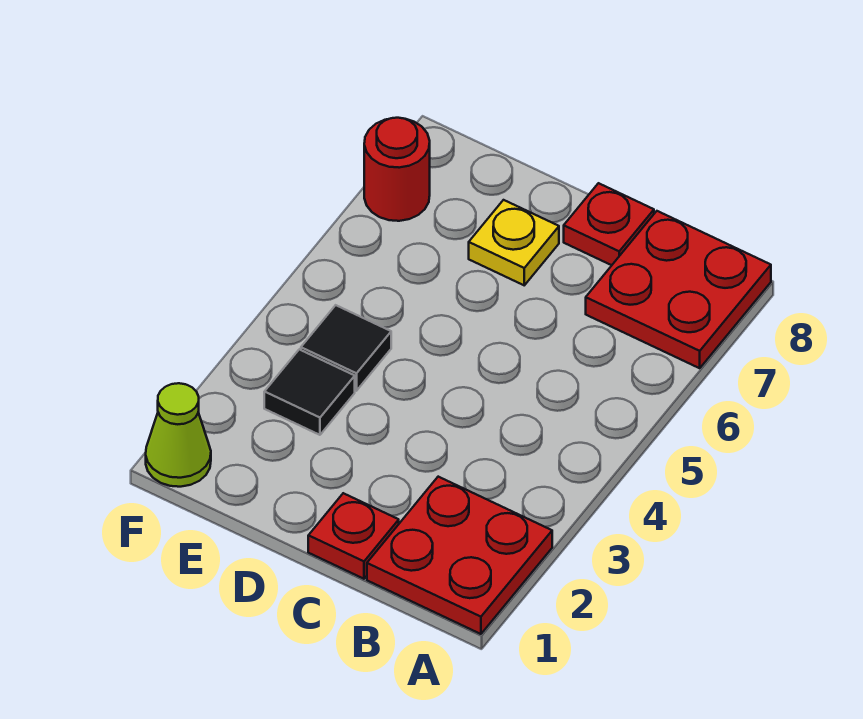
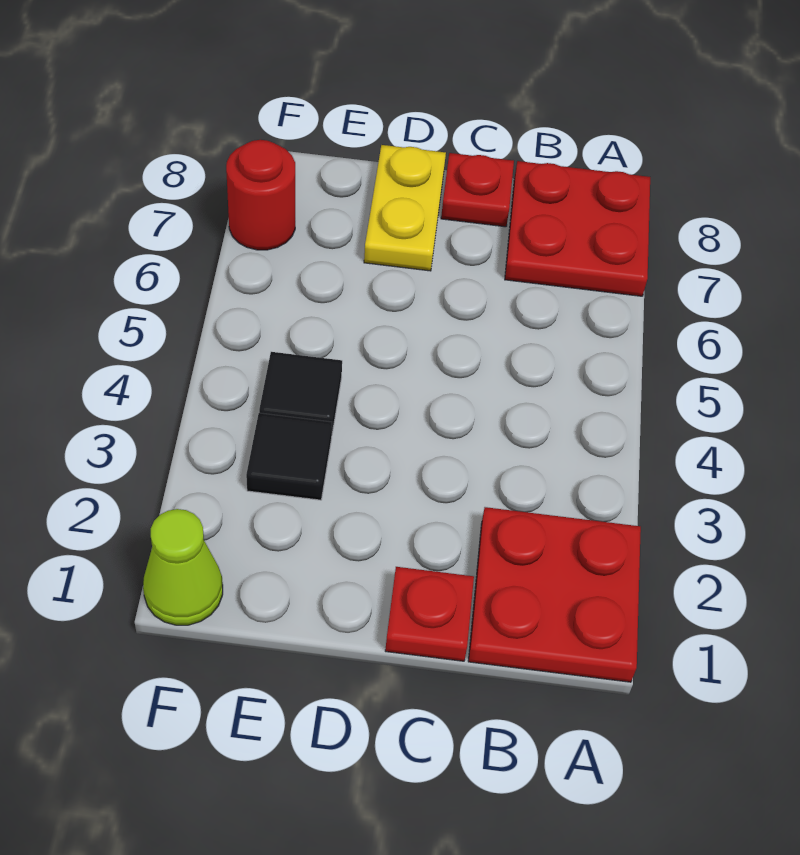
yellow plate D7 level 1 -> yellow plate D7:D8 level 1

